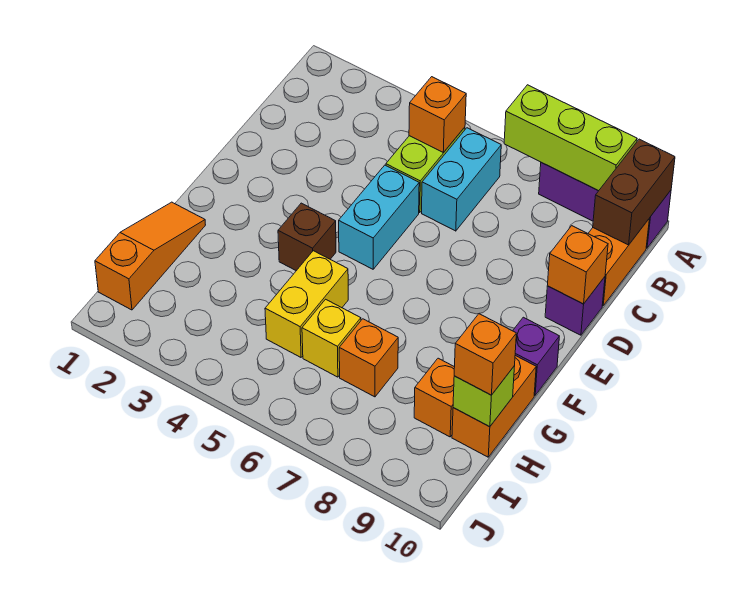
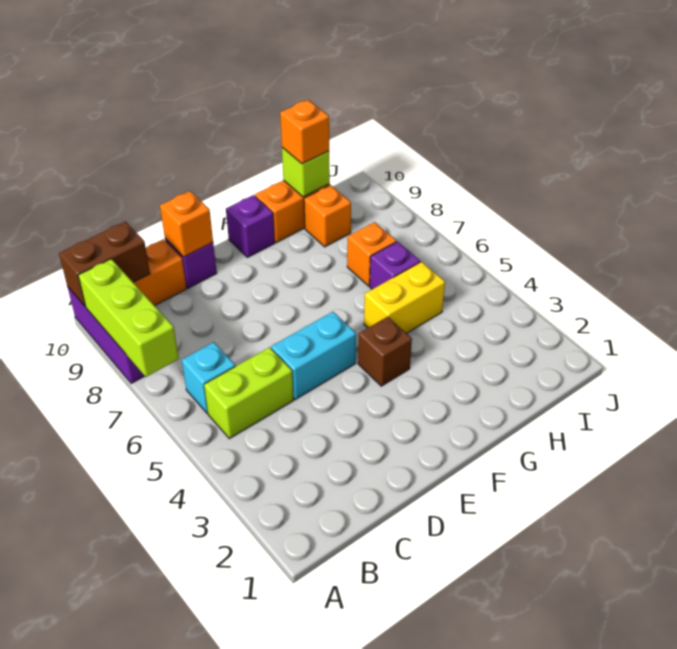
orange brick B5 level 2 -> none
cyan brick B6:C6 level 1 -> cyan brick B6 level 1
orange slope G1:I1 level 1 top I -> none
yellow brick H6 level 1 -> purple brick H6 level 1

